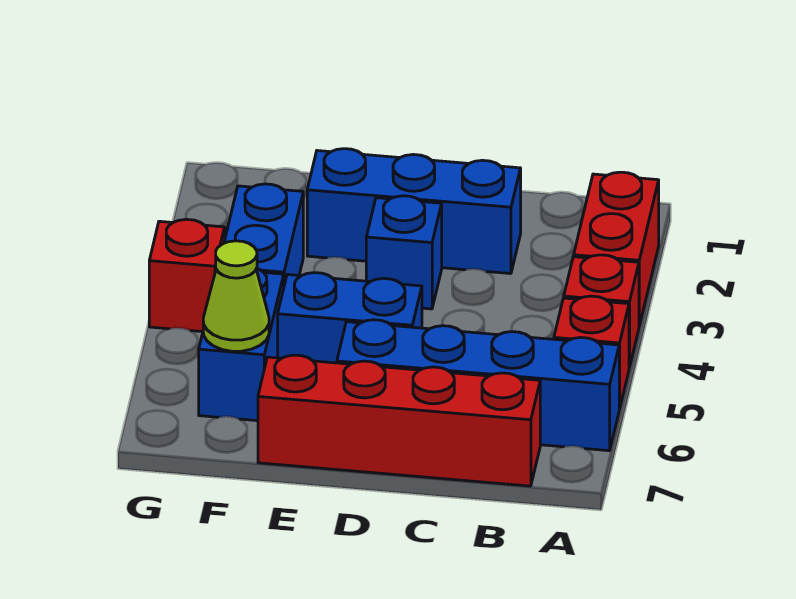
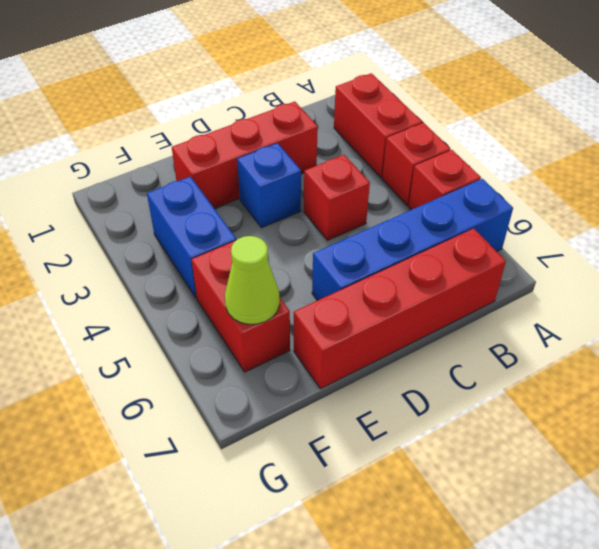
blue brick C2:E2 level 1 -> red brick C2:E2 level 1
blue brick D5:E5 level 1 -> none
blue brick F5:F6 level 1 -> red brick F5:F6 level 1
red brick G4 level 1 -> red brick C4 level 1

